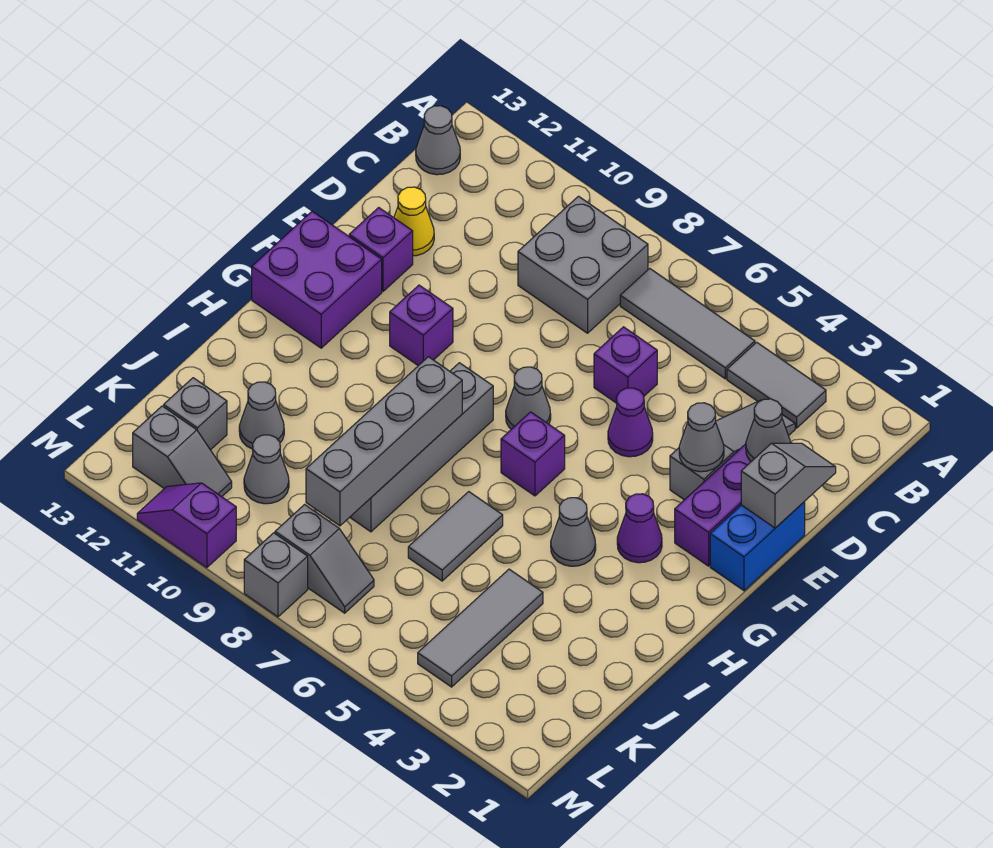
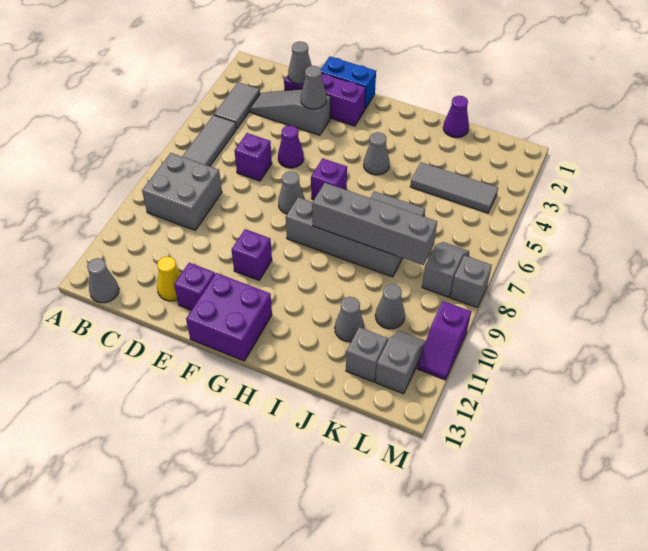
grey slope D1:E1 level 2 top E -> none
purple cone G3 level 1 -> purple cone J1 level 1

